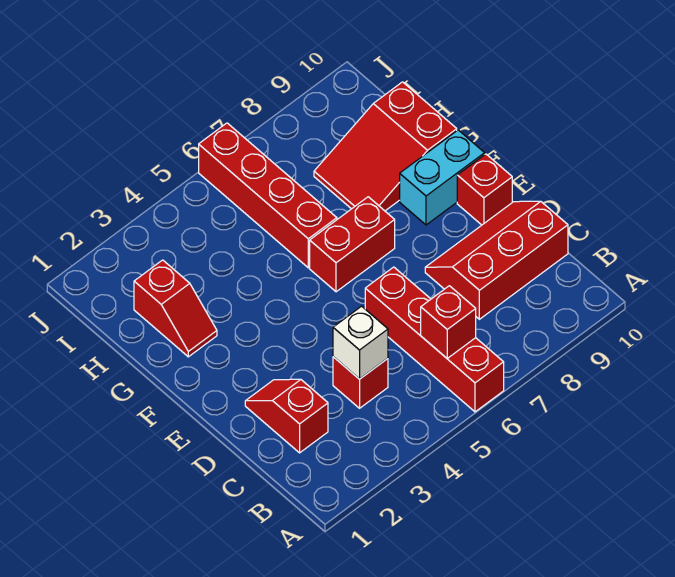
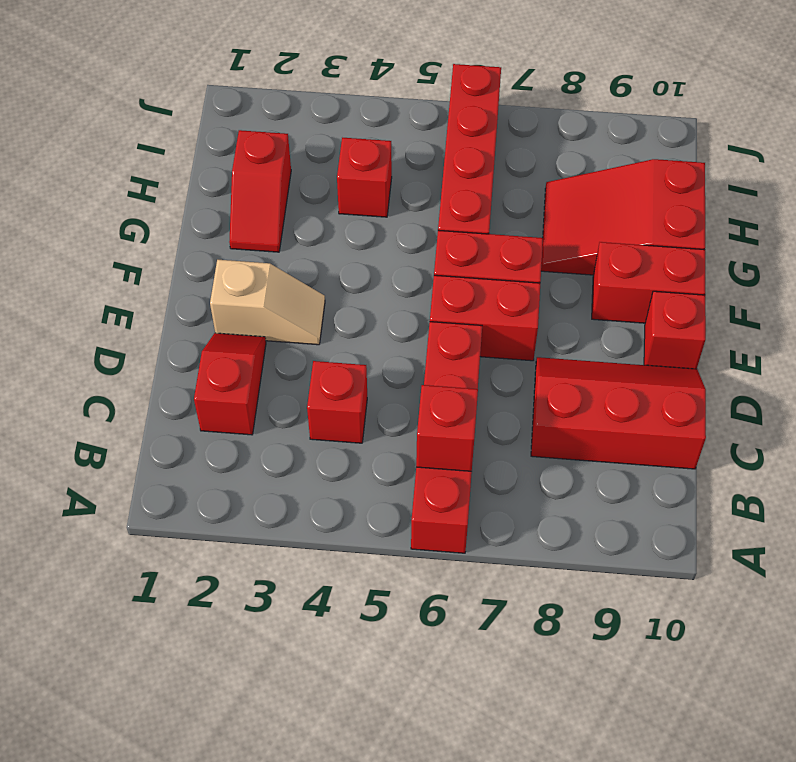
white brick C4 level 2 -> none
none -> tan slope E2:E3 level 1 top 2
none -> red brick E6:E7 level 1
cyan brick F9:F10 level 1 -> red brick F9:F10 level 1
none -> red brick H4 level 1

